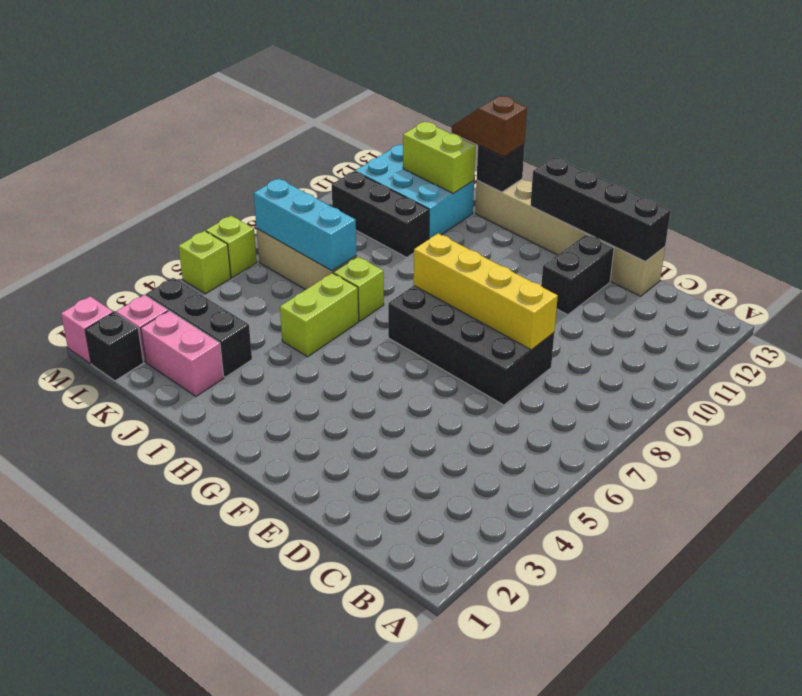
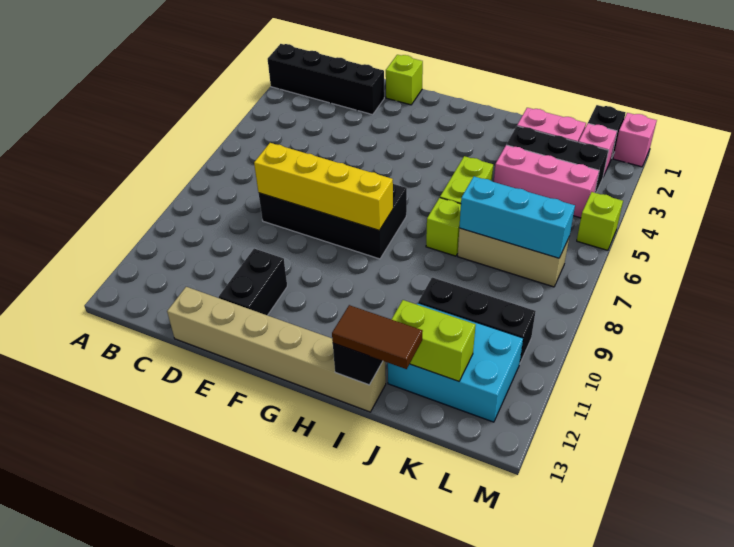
black brick D13:G13 level 2 -> black brick A2:D2 level 1
brown slope I13:J13 level 3 top I -> brown tile I13:J13 level 3
none -> pink brick J4:L4 level 1
lime brick M6 level 1 -> lime brick E1 level 1

